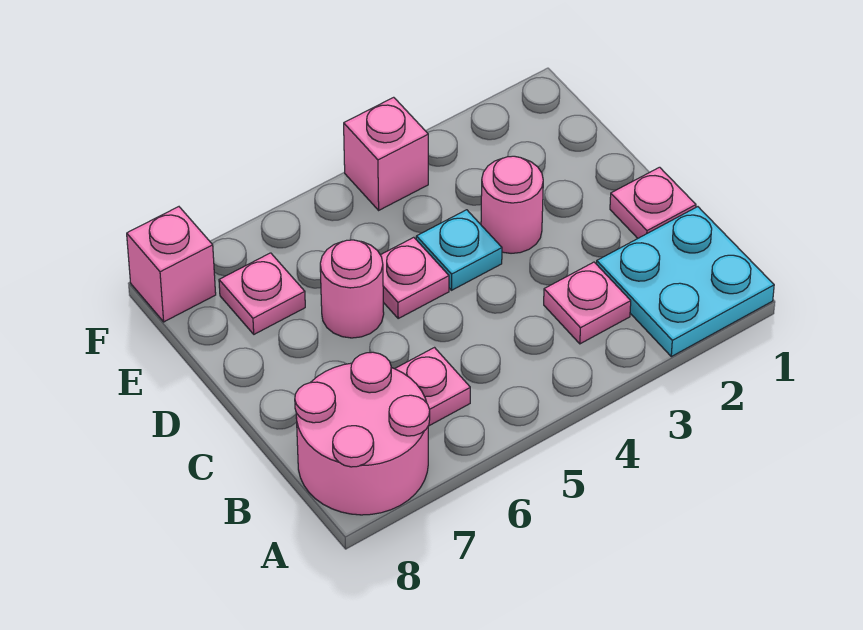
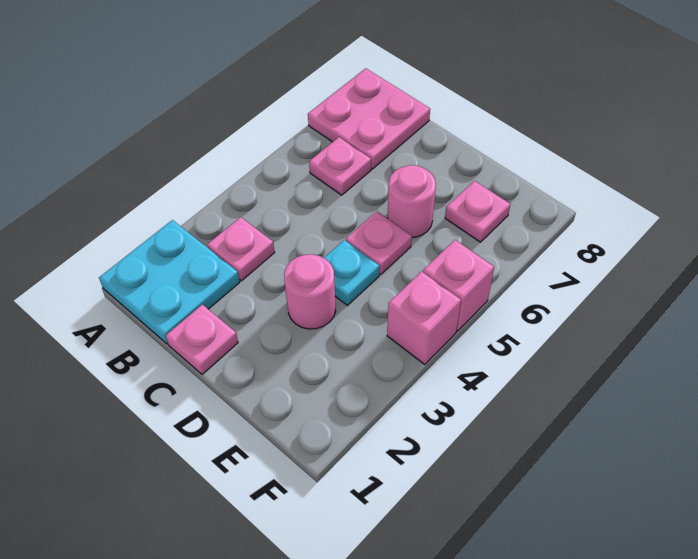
pink round brick A7:B8 level 1 -> pink plate A7:B8 level 1
pink brick F8 level 1 -> pink brick F5 level 1

